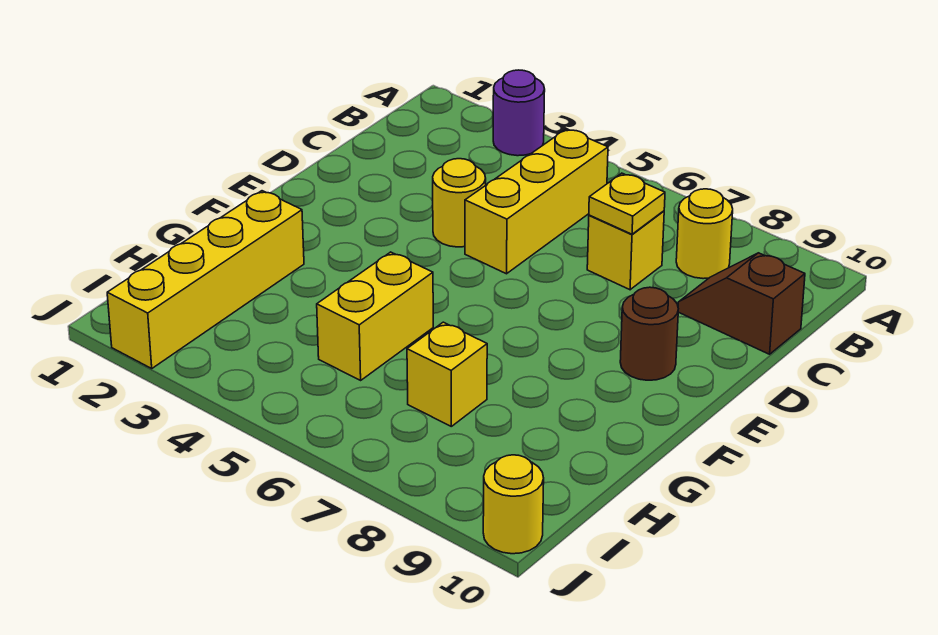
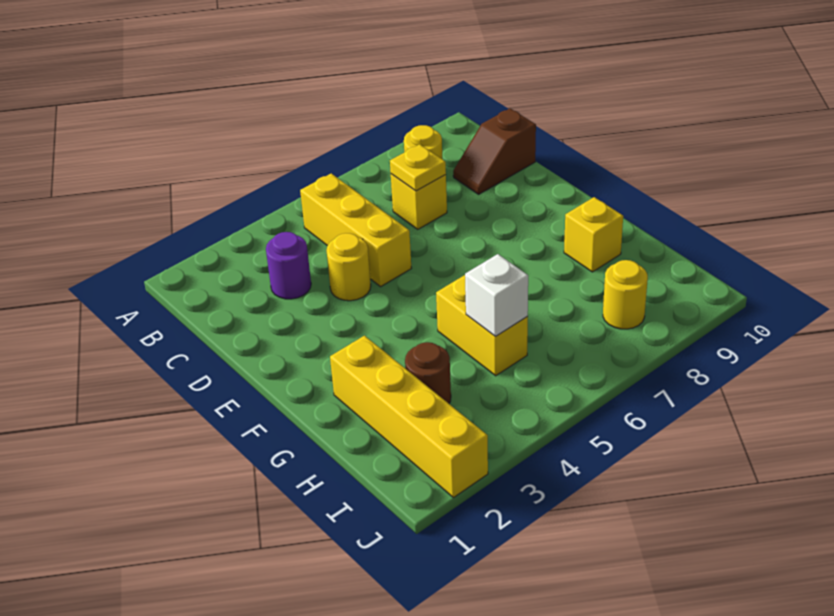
purple round brick A3 level 1 -> purple round brick C3 level 1
brown round brick E9 level 1 -> brown round brick H3 level 1
none -> white brick H5 level 2
yellow brick H7 level 1 -> yellow brick G9 level 1
yellow round brick J10 level 1 -> yellow round brick I8 level 1

